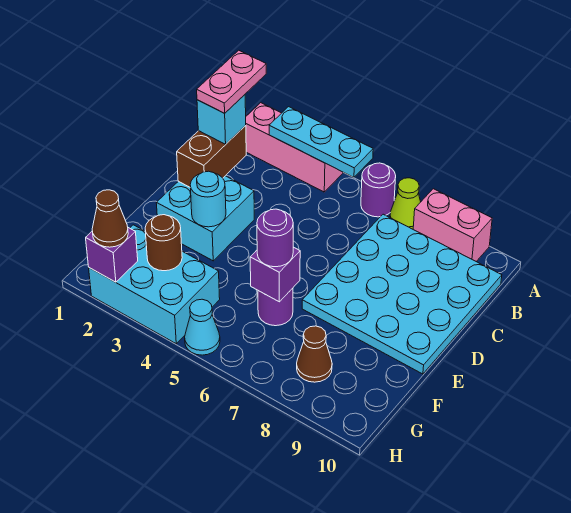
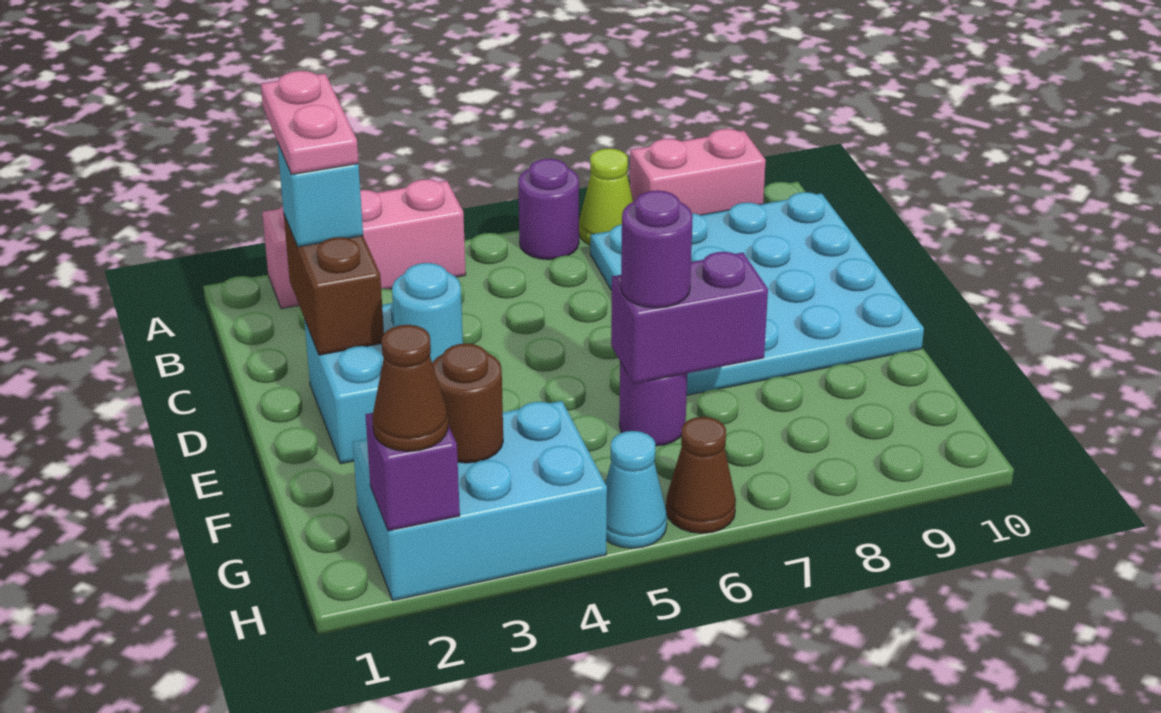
cyan plate A3:A5 level 2 -> none
purple brick F6 level 2 -> purple brick F6:F7 level 2
brown cone G8 level 1 -> brown cone H6 level 1

